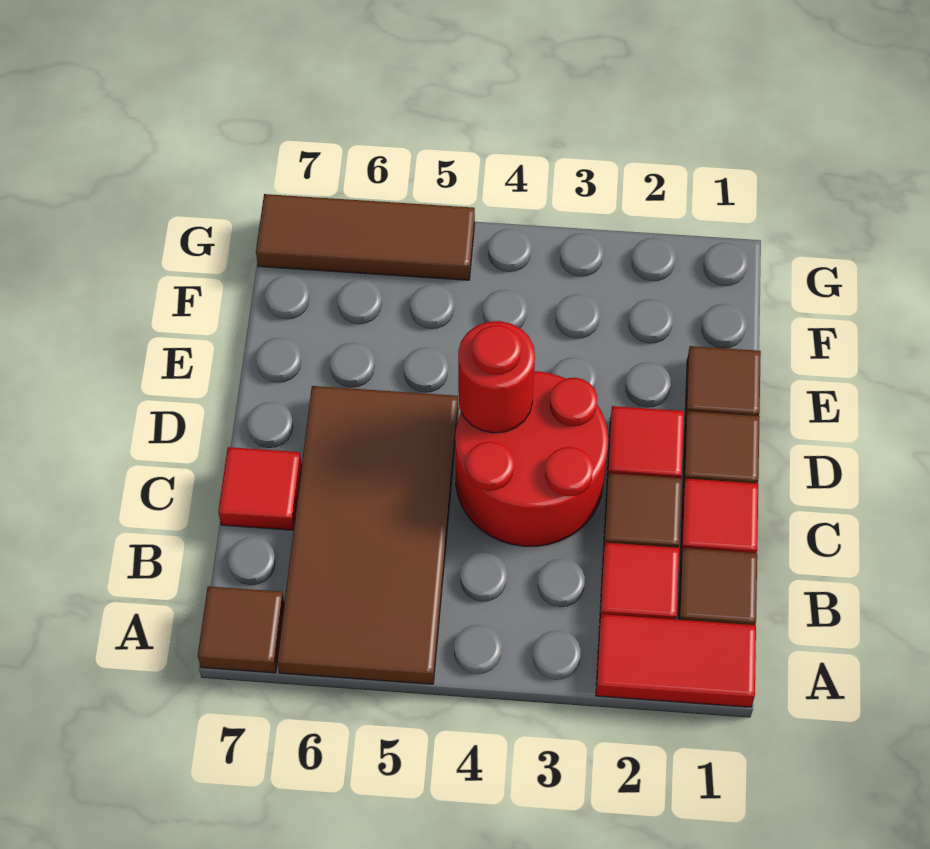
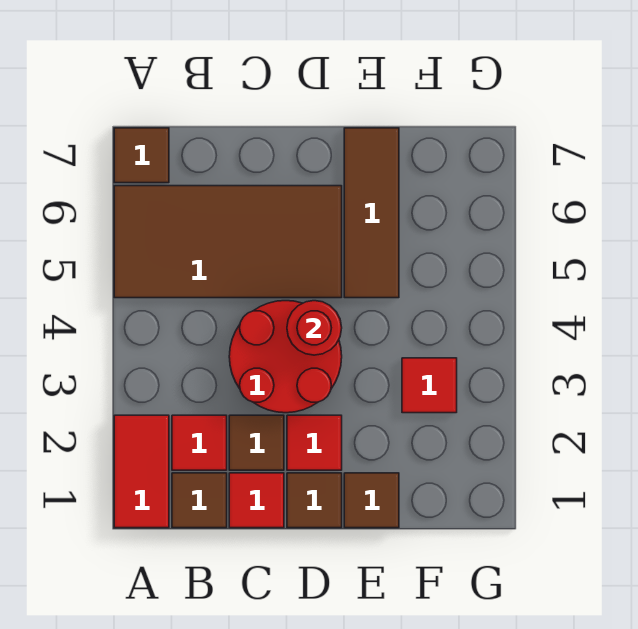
red tile C7 level 1 -> red tile F3 level 1
brown tile G5:G7 level 1 -> brown tile E5:E7 level 1

